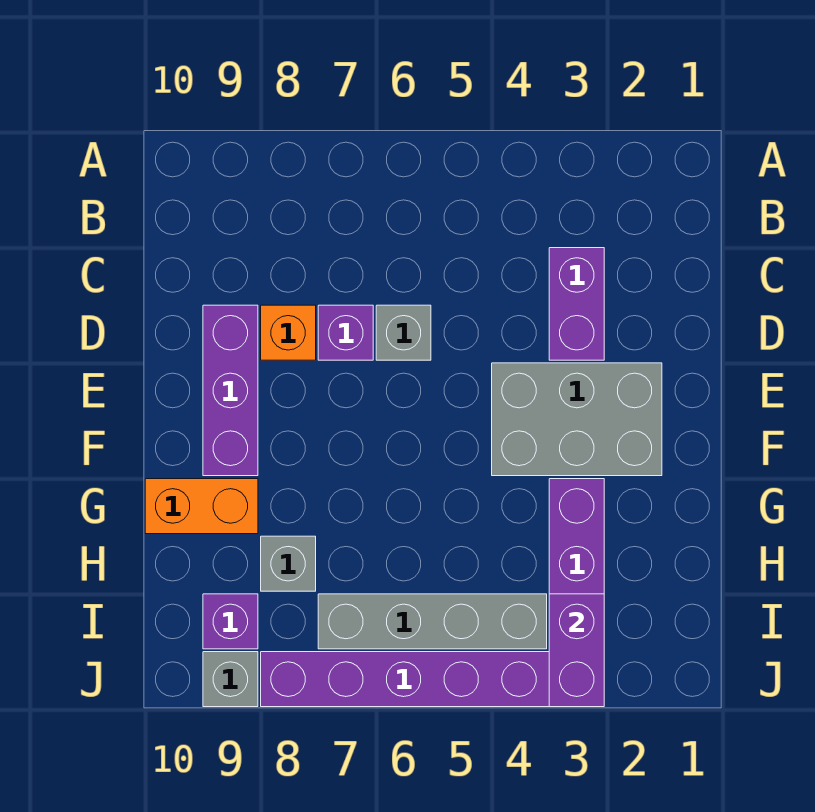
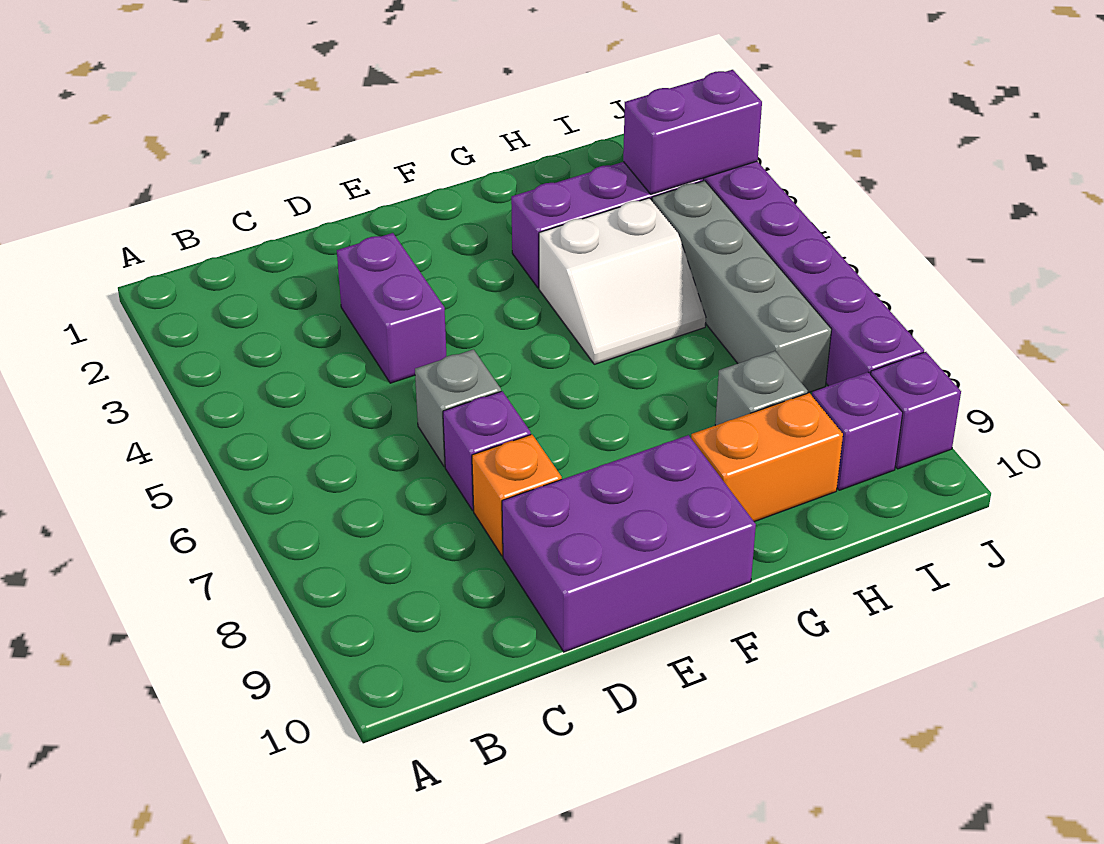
purple brick C3:D3 level 1 -> purple brick D3:D4 level 1
purple brick D9:F9 level 1 -> purple brick D9:F10 level 1
grey brick E2:F4 level 1 -> none
none -> white slope G4:H5 level 1 top 4
orange brick G9:G10 level 1 -> orange brick G9:H9 level 1
grey brick J9 level 1 -> purple brick J9 level 1

